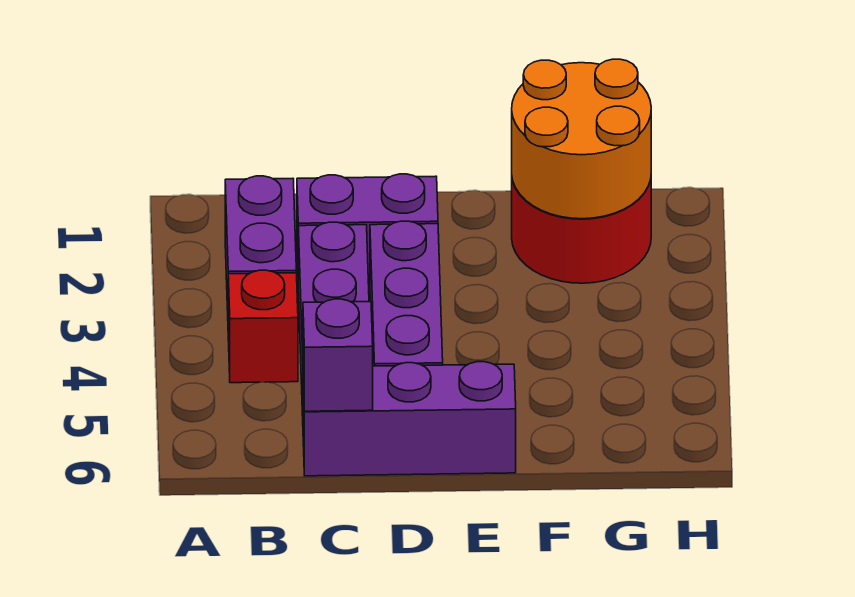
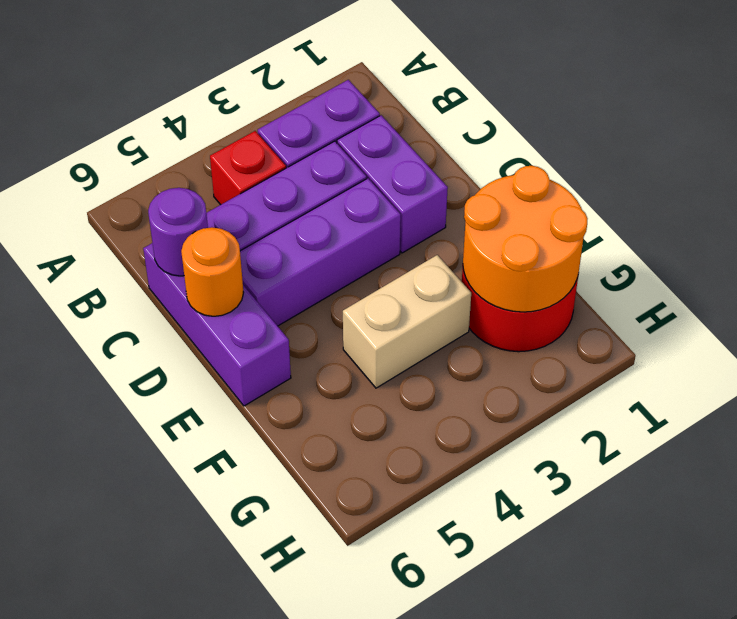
purple brick C6 level 2 -> purple round brick C6 level 2
none -> orange round brick D6 level 2
none -> tan brick F3:F4 level 1

